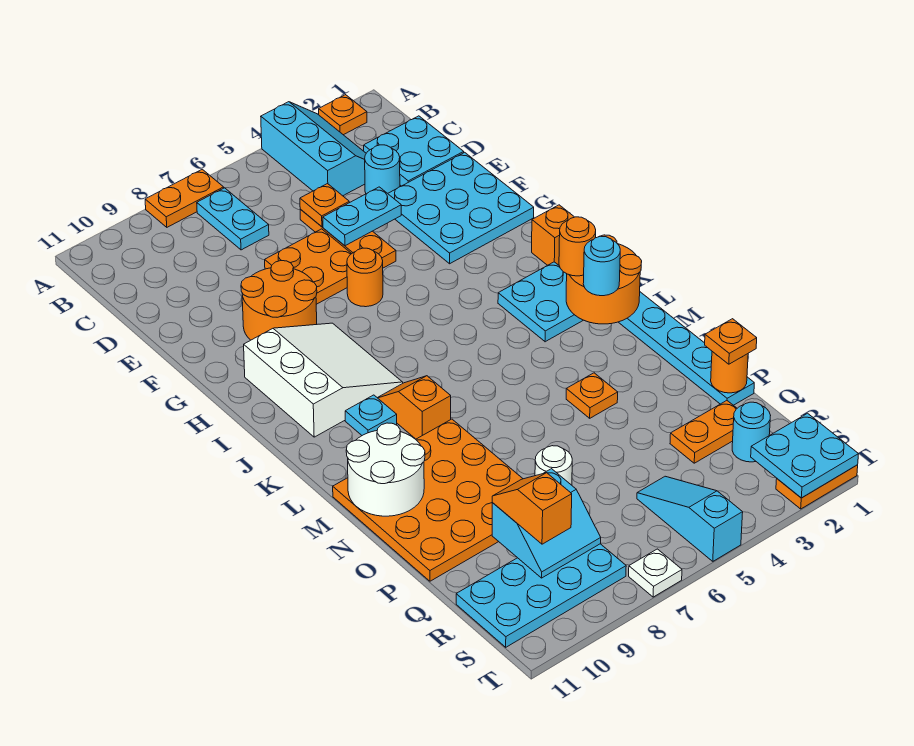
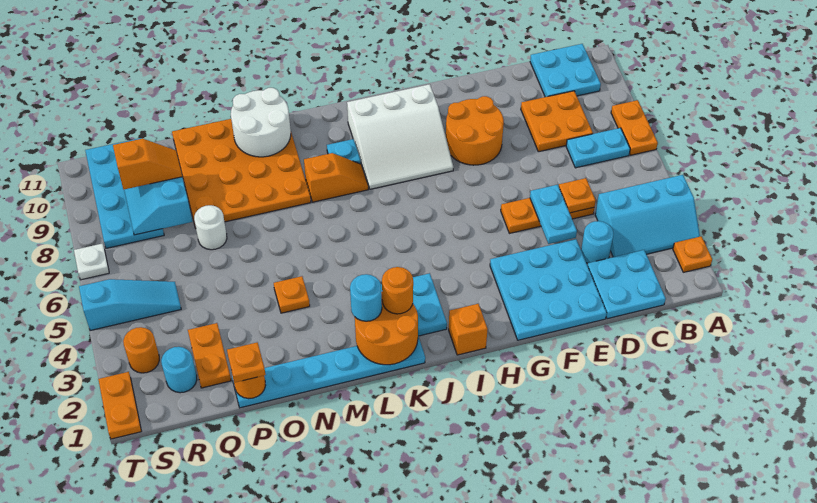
orange plate E6:F7 level 1 -> orange plate C8:D9 level 1
orange round brick G6 level 1 -> orange round brick S3 level 1
cyan plate S1:T2 level 2 -> cyan plate B10:C11 level 1

